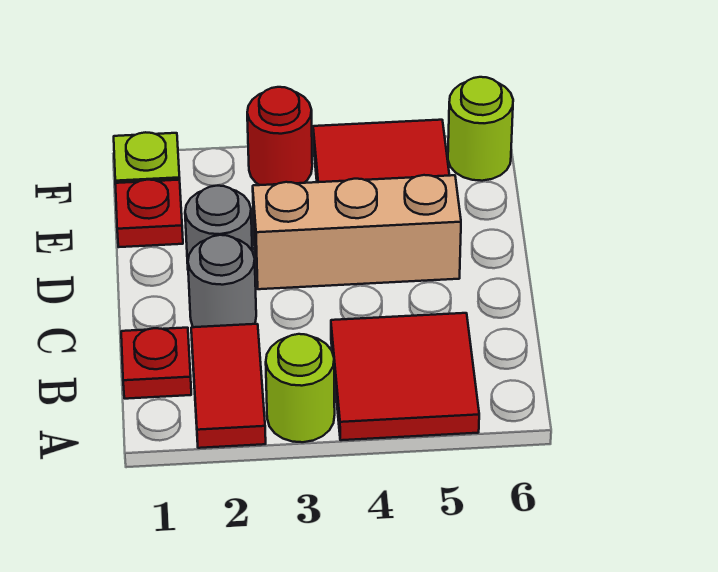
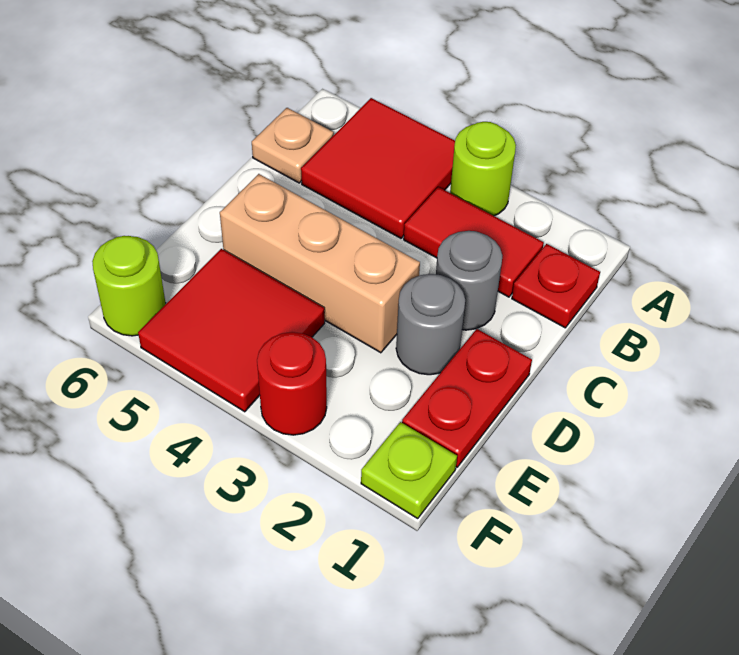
red tile A2:B2 level 1 -> red tile B2:B3 level 1
none -> tan plate B6 level 1
red plate E1 level 1 -> red plate D1:E1 level 1

